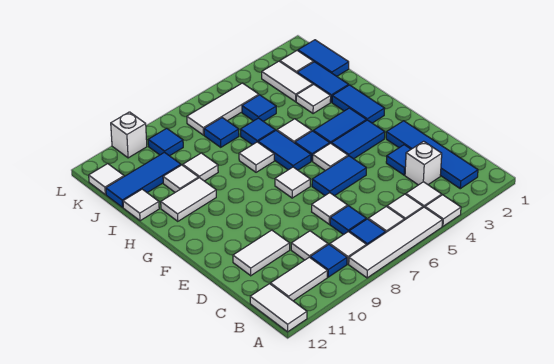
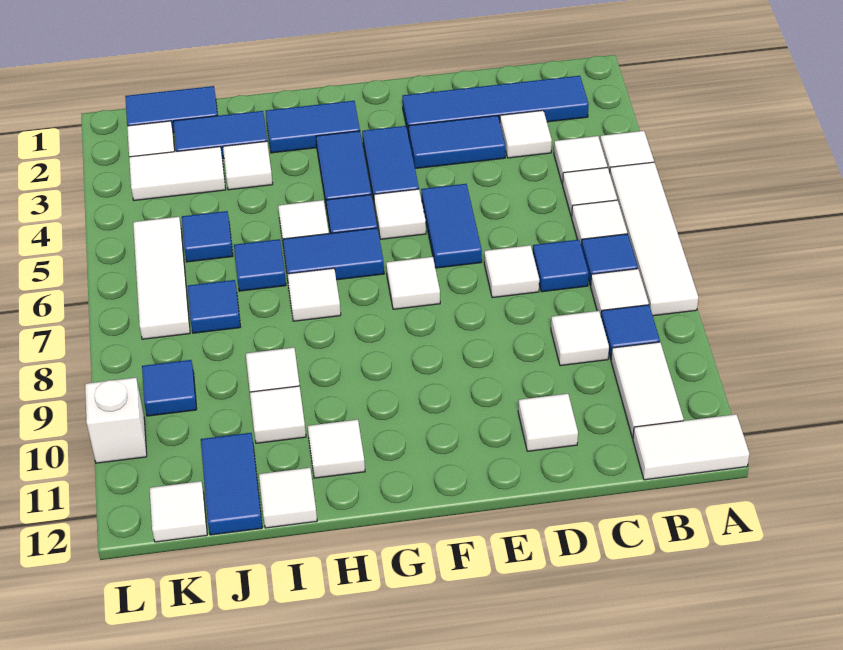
white brick C3 level 1 -> white tile C3 level 1
blue tile D3 level 1 -> blue tile D3:E3 level 1
white tile D10:D11 level 1 -> white tile D11 level 1
white tile H10:H11 level 1 -> white tile H11 level 1
blue tile J10:J12 level 1 -> blue tile J11:J12 level 1

